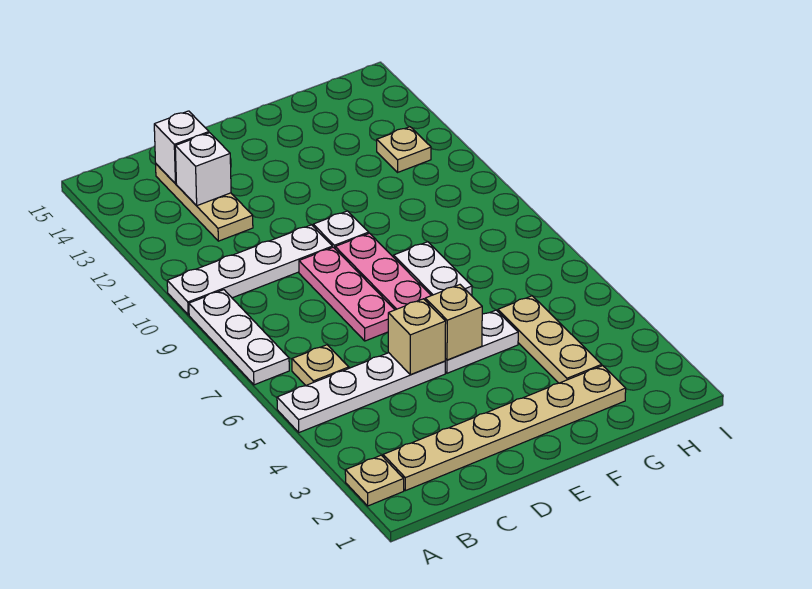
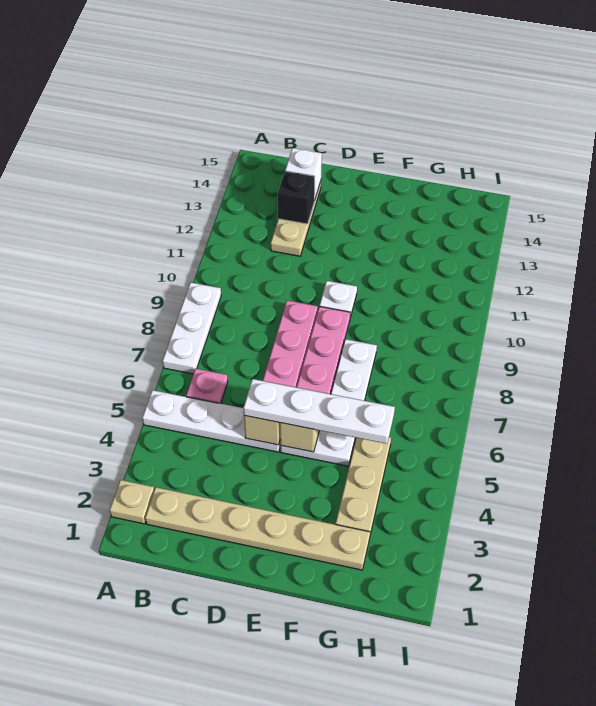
white plate A10:D10 level 1 -> white plate D5:G5 level 3
tan plate B6 level 1 -> pink plate B6 level 1
white brick C13 level 2 -> black brick C13 level 2
tan plate H12 level 1 -> none

